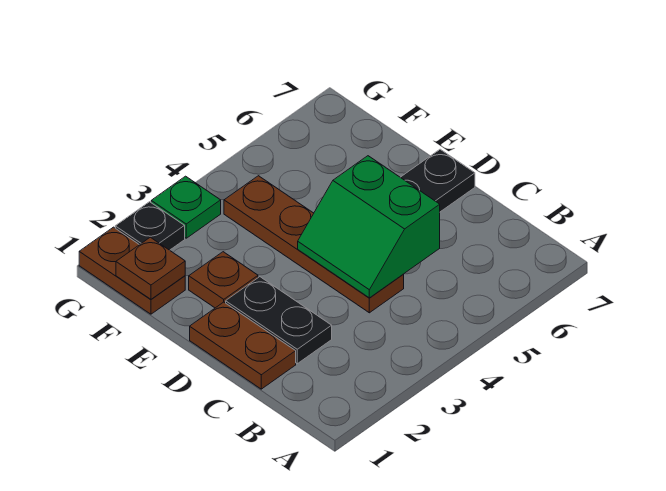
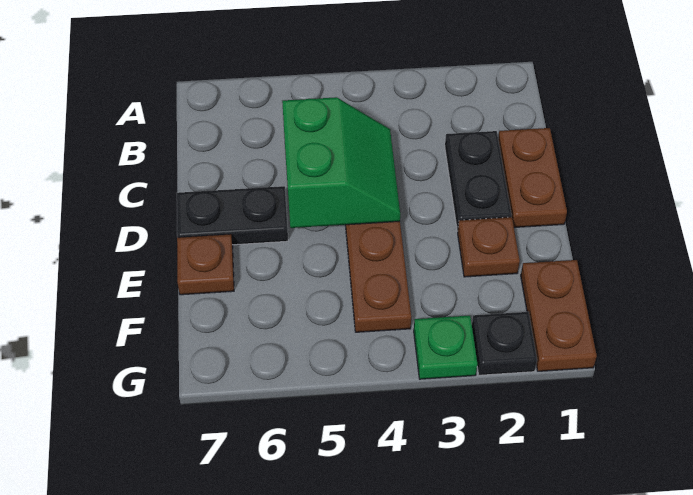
brown plate F1 level 2 -> brown plate E7 level 1

